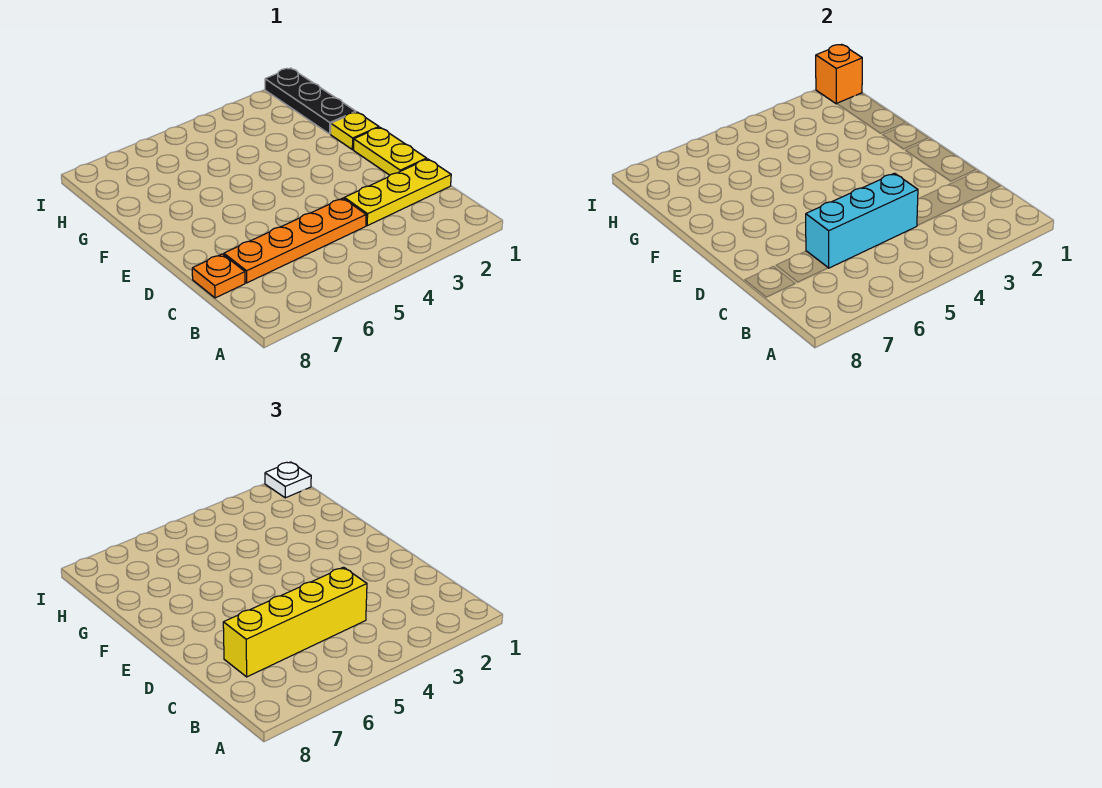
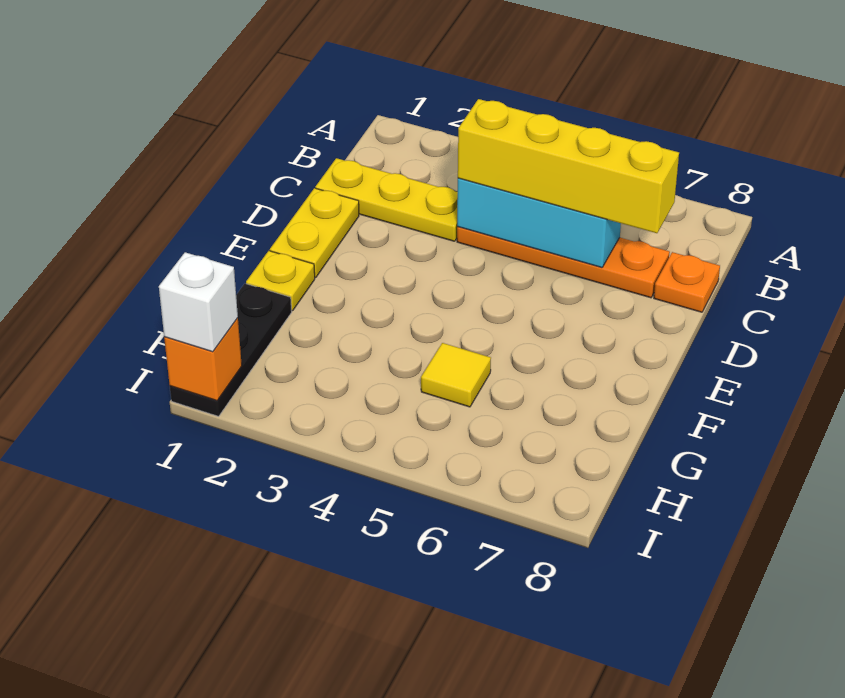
none -> yellow tile G5 level 1
white plate I1 level 3 -> white brick I1 level 3

